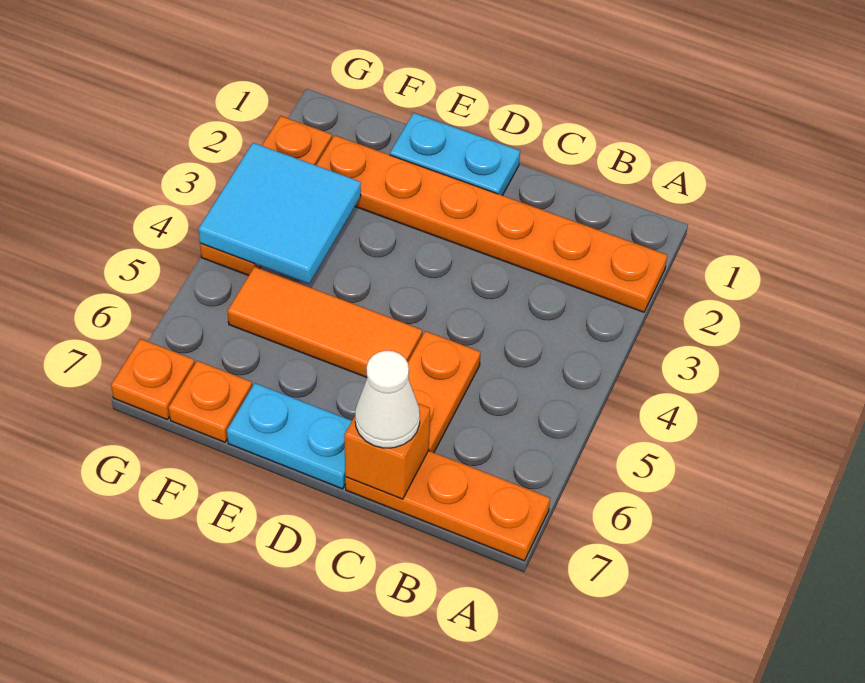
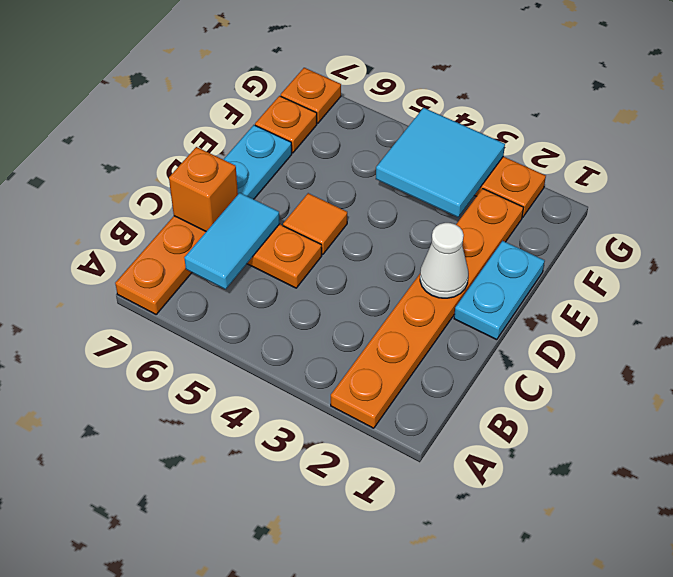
none -> cyan tile B6:C6 level 2
white cone C7 level 3 -> white cone D2 level 2
orange tile D5:F5 level 1 -> orange tile D5 level 1

